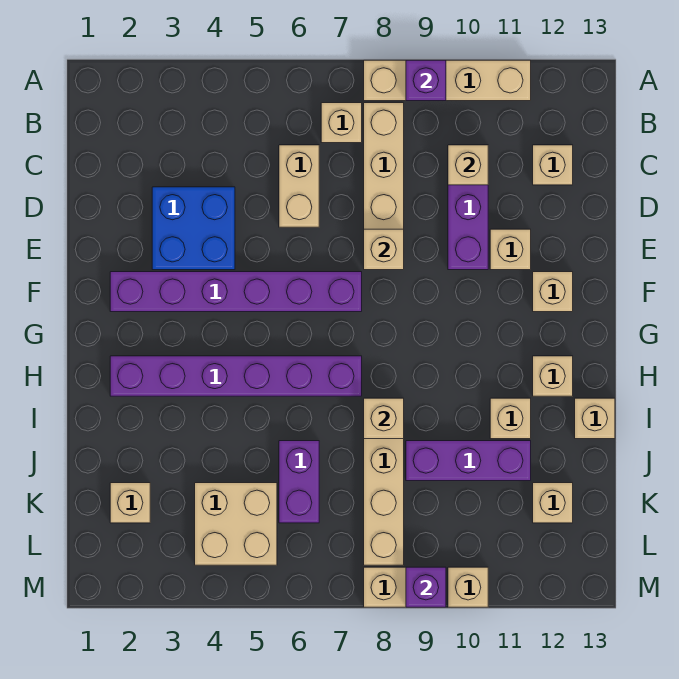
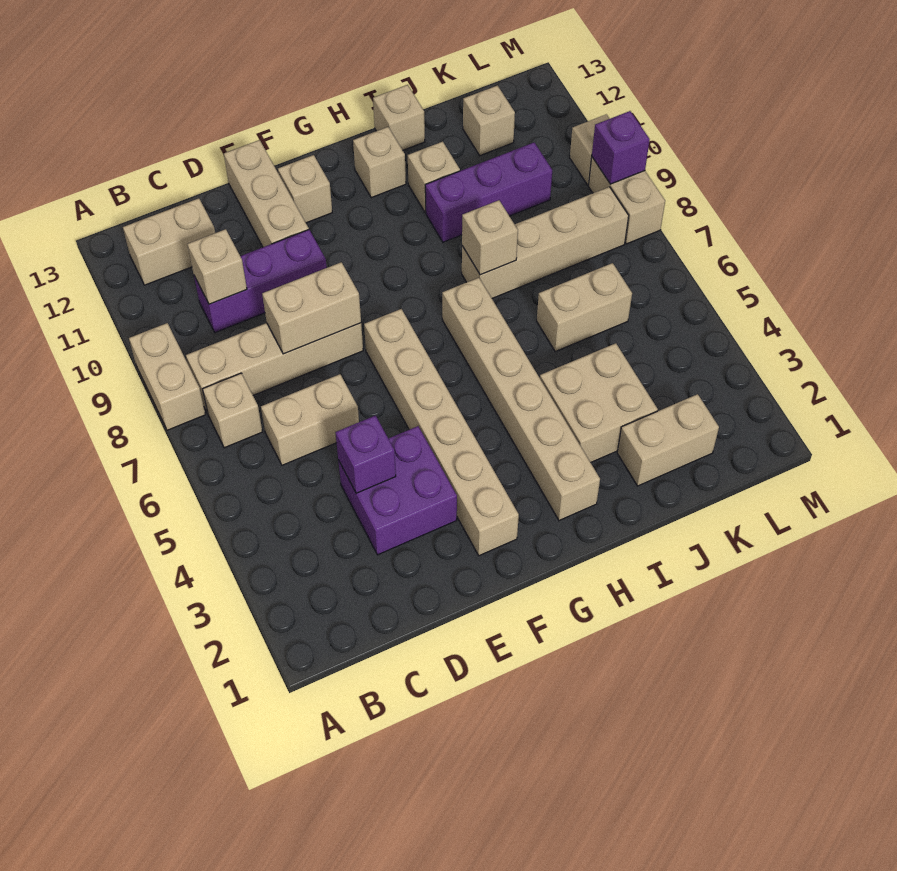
tan brick A8:A11 level 1 -> tan brick A8:A9 level 1
purple brick A9 level 2 -> purple brick D4 level 2
tan brick C12 level 1 -> tan brick B12:C12 level 1
blue brick D3:E4 level 1 -> purple brick D3:E4 level 1
tan brick E8 level 2 -> tan brick D8:E8 level 2
tan brick E11 level 1 -> tan brick E11:E13 level 1
purple brick F2:F7 level 1 -> tan brick F2:F7 level 1
purple brick H2:H7 level 1 -> tan brick H2:H7 level 1
purple brick J6:K6 level 1 -> tan brick J6:K6 level 1
purple brick J9:J11 level 1 -> purple brick I10:K10 level 1
tan brick K2 level 1 -> tan brick J2:K2 level 1
tan brick K4:L5 level 1 -> tan brick I3:J4 level 1

